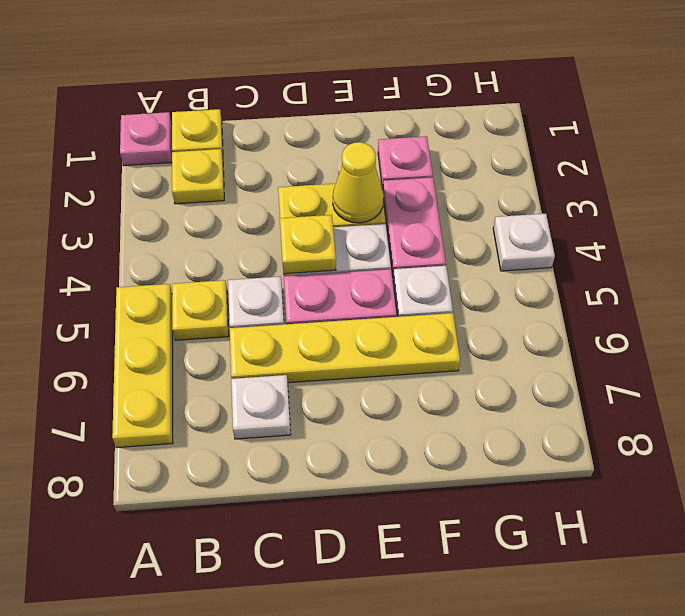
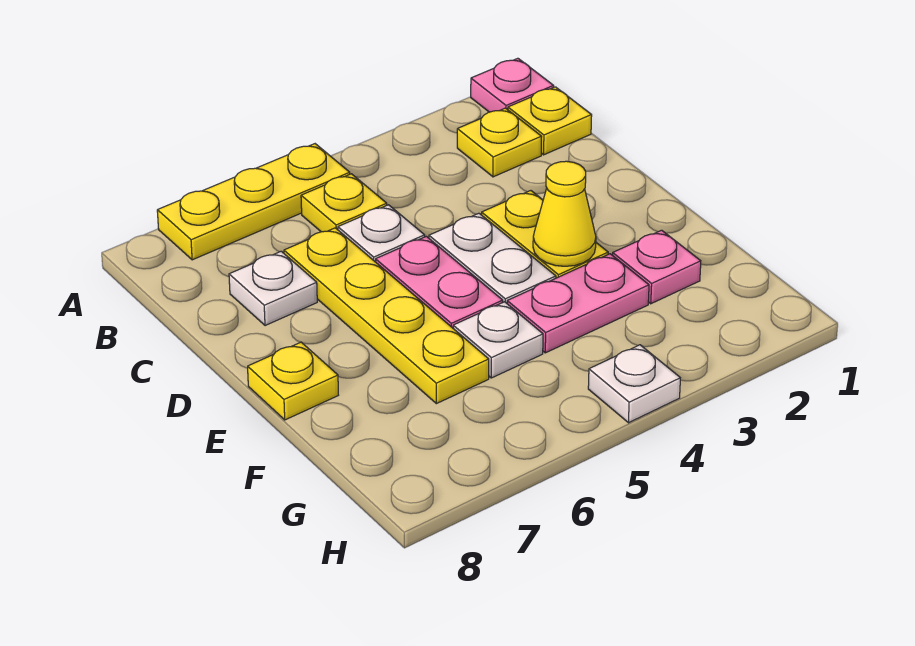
yellow plate D4 level 2 -> yellow plate E8 level 1

